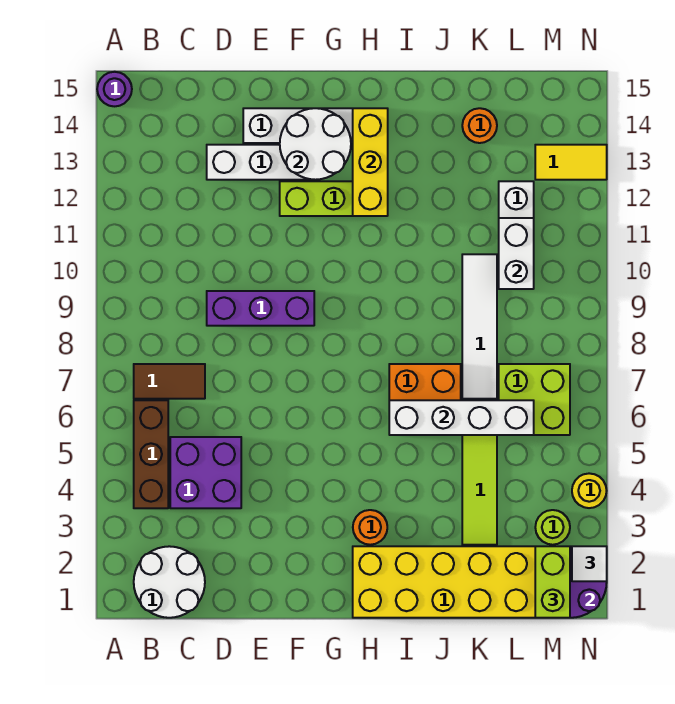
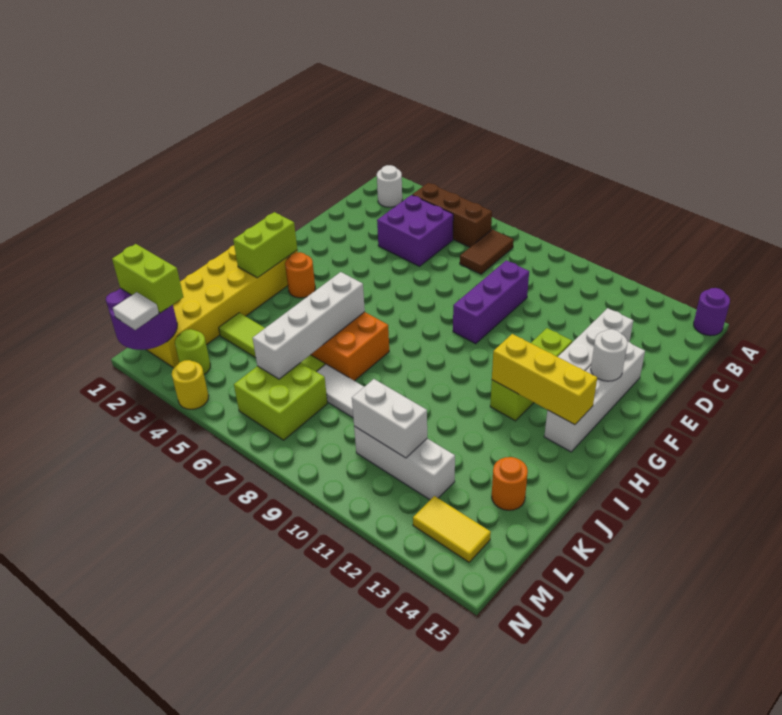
white round brick B1:C2 level 1 -> white round brick B2 level 1
white round brick F13:G14 level 2 -> white round brick F14 level 2
none -> lime brick H2:I2 level 2
yellow tile M13:N13 level 1 -> yellow tile M13:M14 level 1

